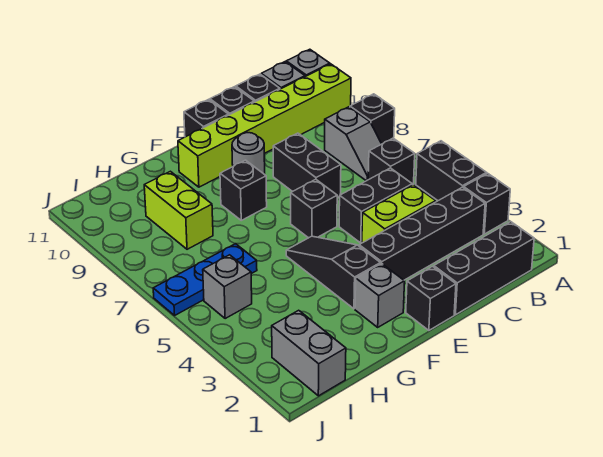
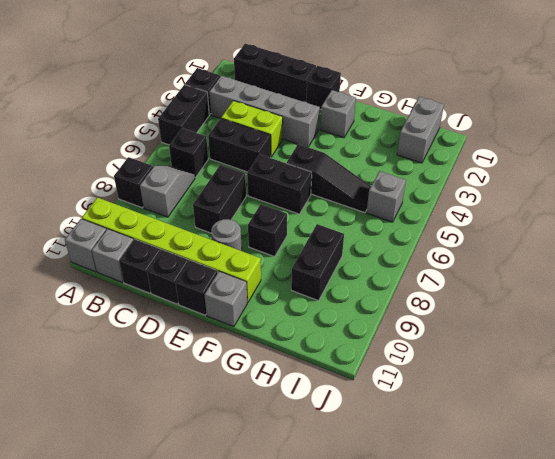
black brick B3:E3 level 1 -> grey brick B3:E3 level 1
black brick E6 level 1 -> black brick E6:F6 level 1
black slope F3:F5 level 1 top 3 -> black slope F5:H5 level 1 top F
none -> grey brick F11 level 1
blue plate H6:J6 level 1 -> none
lime brick H8:H9 level 1 -> black brick H8:H9 level 1

